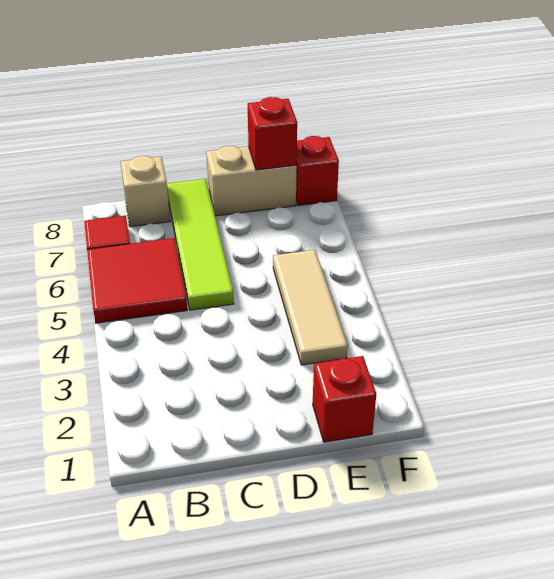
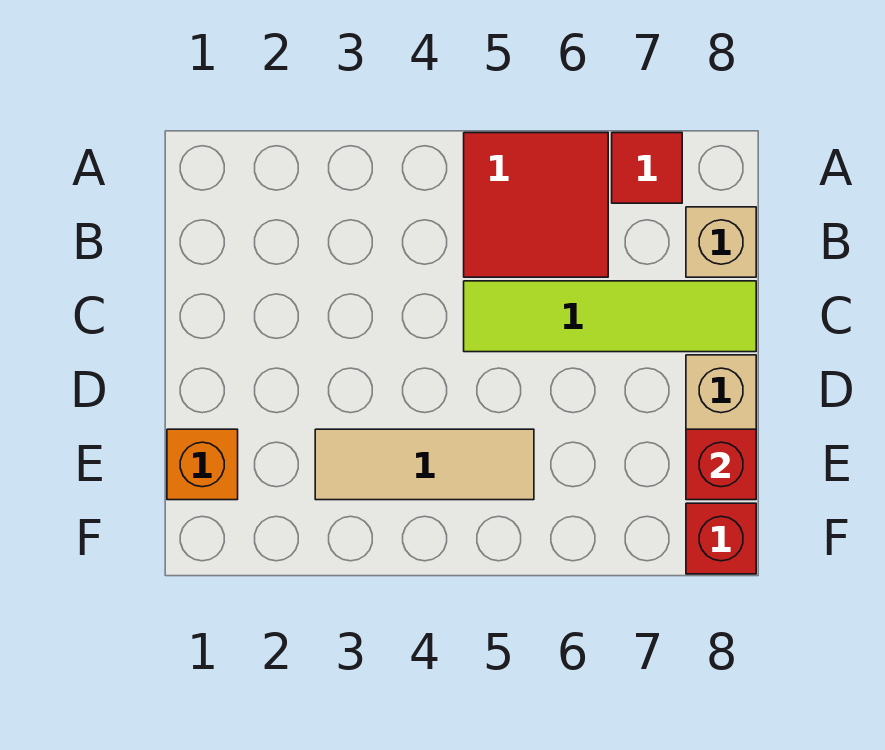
red brick E1 level 1 -> orange brick E1 level 1

